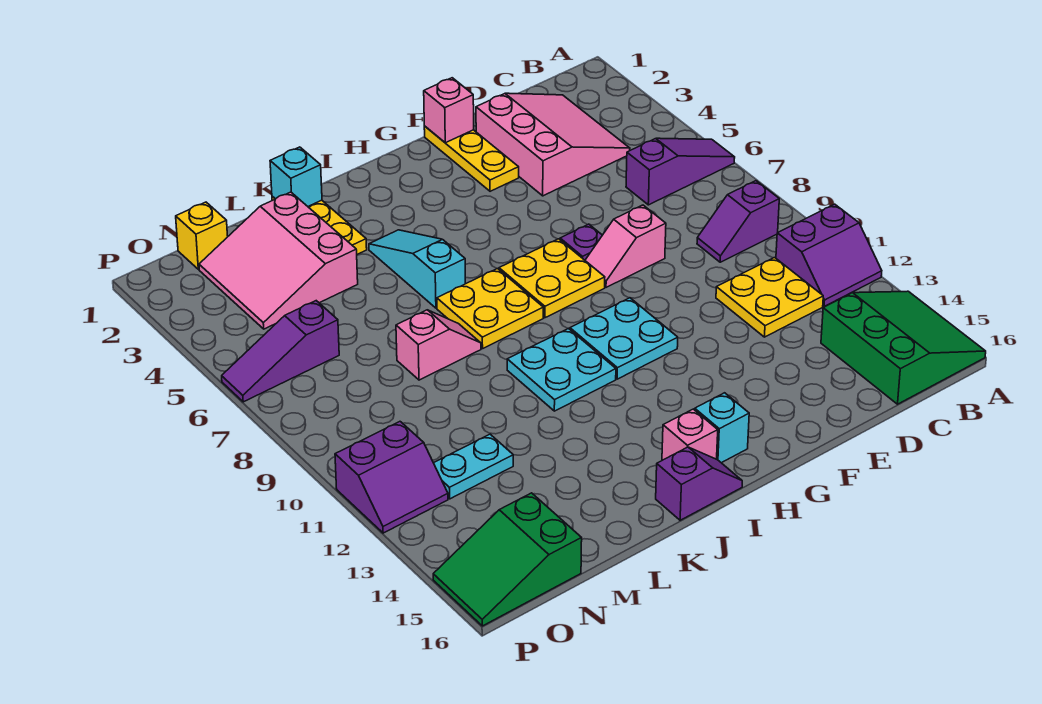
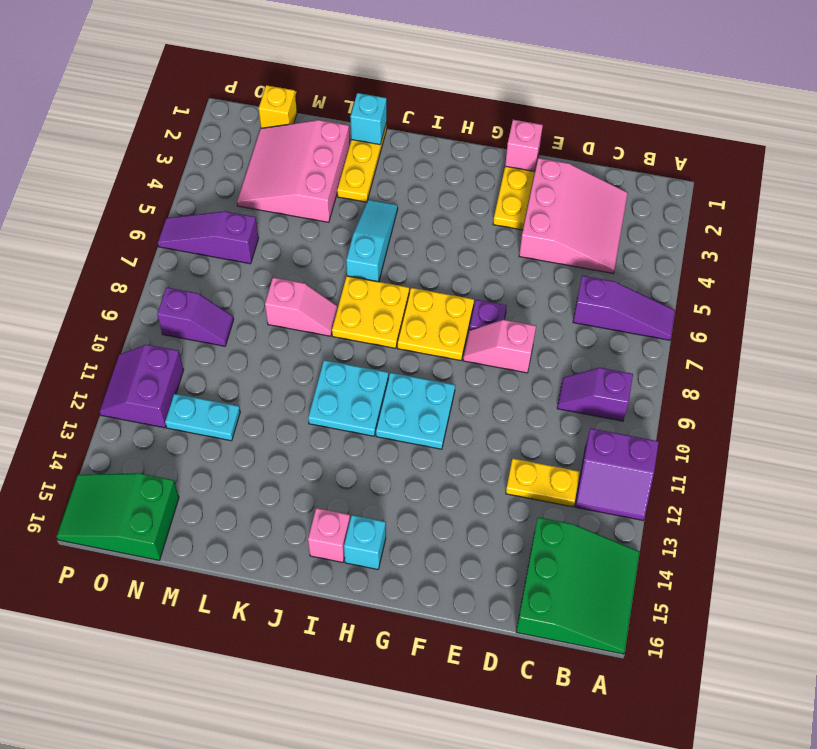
yellow plate C11:D12 level 1 -> yellow plate C12:D12 level 1
purple slope I16:J16 level 1 top J -> purple slope N9:O9 level 1 top O
purple slope O11:P12 level 1 top 11 -> purple slope O11:P12 level 1 top O

